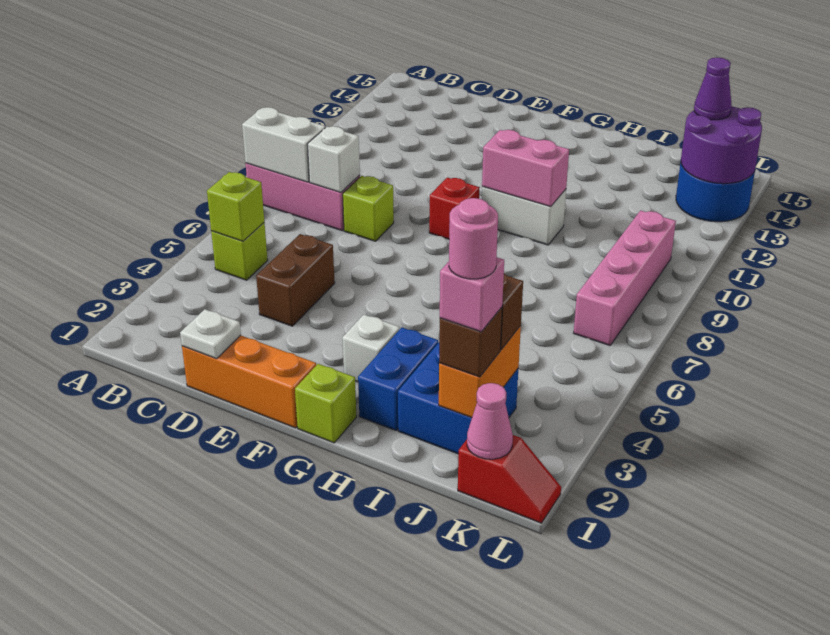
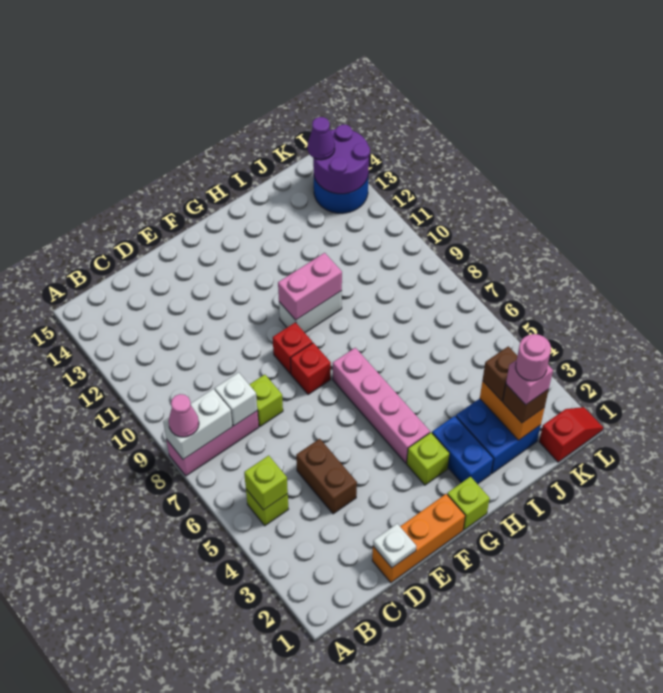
none -> red brick F8 level 1
white brick G3 level 1 -> lime brick G3 level 1
pink cone K1 level 2 -> pink cone A8 level 3
pink brick K7:K10 level 1 -> pink brick G4:G7 level 1

